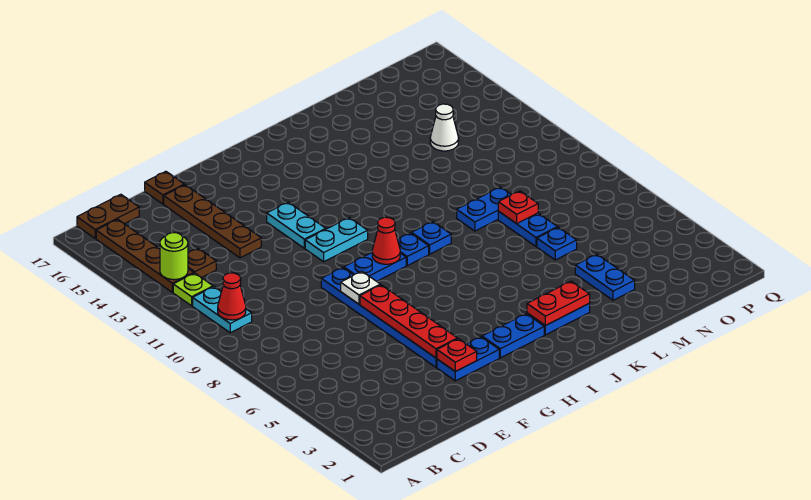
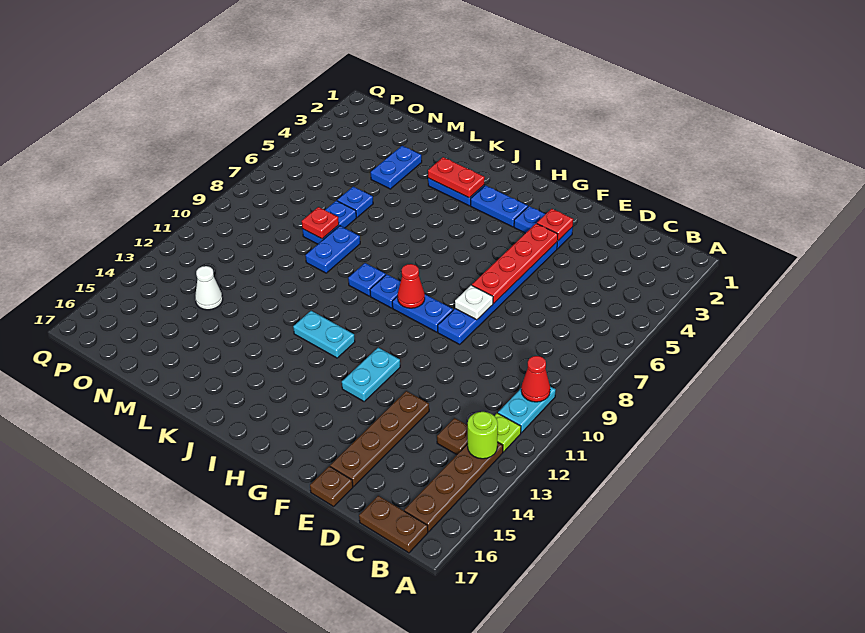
cyan plate G11:H11 level 1 -> cyan plate I12:J12 level 1
blue plate L9:M9 level 1 -> blue plate L8:L9 level 1

